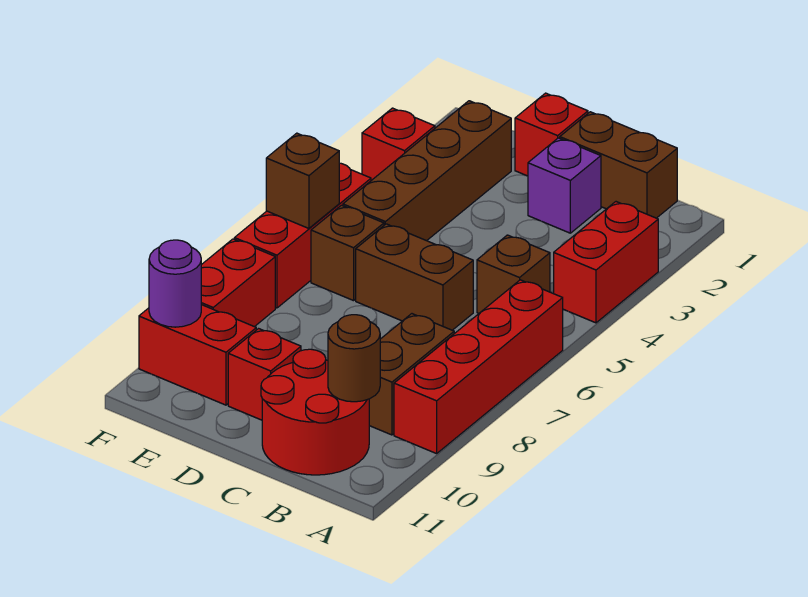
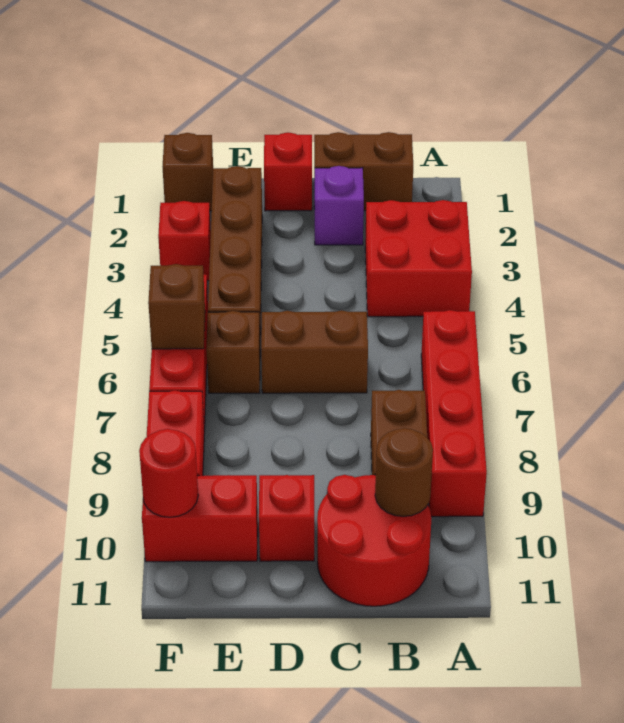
red brick A3:A4 level 1 -> red brick A3:B4 level 1
brown brick B5 level 1 -> brown brick F1 level 1
purple round brick F10 level 2 -> red round brick F10 level 2

